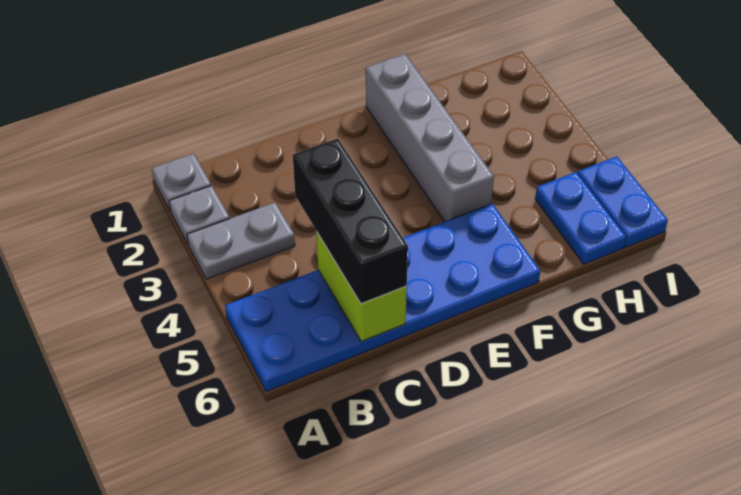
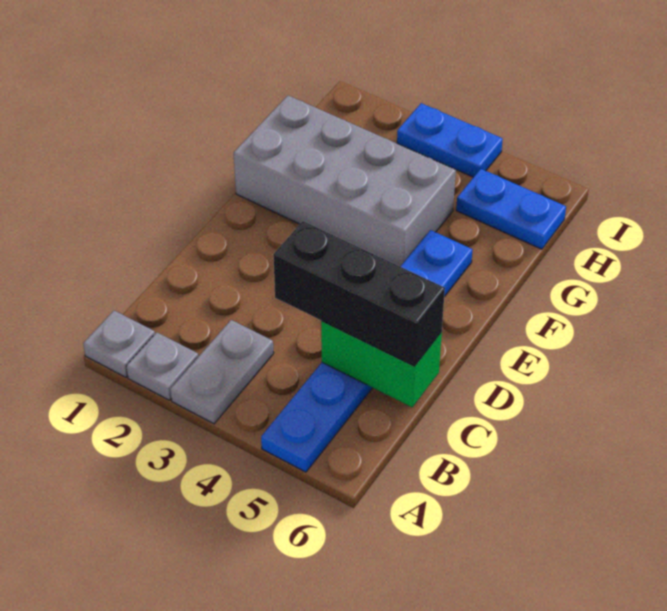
blue plate A5:F6 level 1 -> blue plate A5:F5 level 1
lime brick C5:C6 level 2 -> green brick C5:C6 level 2
grey brick F1:F4 level 1 -> grey brick F1:G4 level 1
blue plate I5:I6 level 1 -> blue plate I3:I4 level 1

